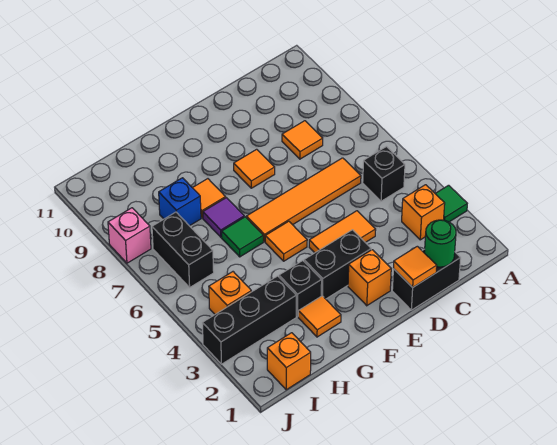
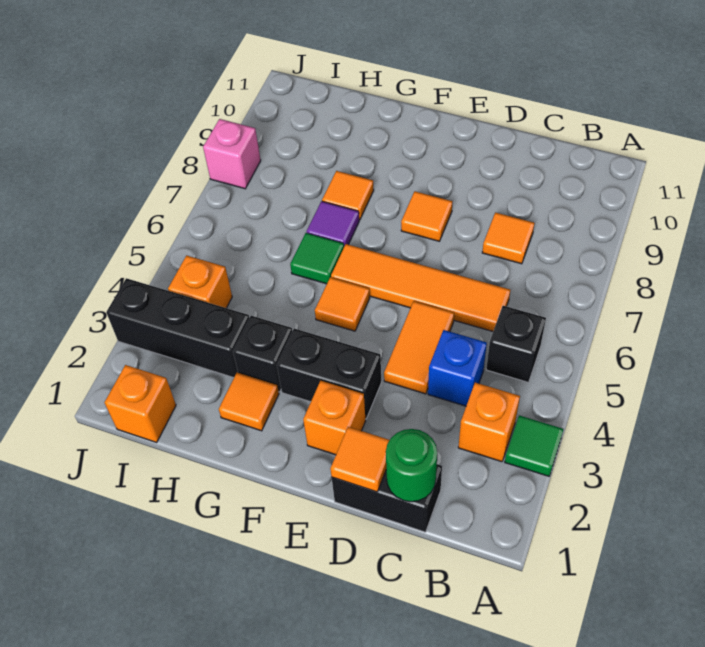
orange tile D4:E4 level 1 -> orange tile D4:D5 level 1
blue brick H8 level 1 -> blue brick C4 level 1
black brick I6:I7 level 1 -> none

